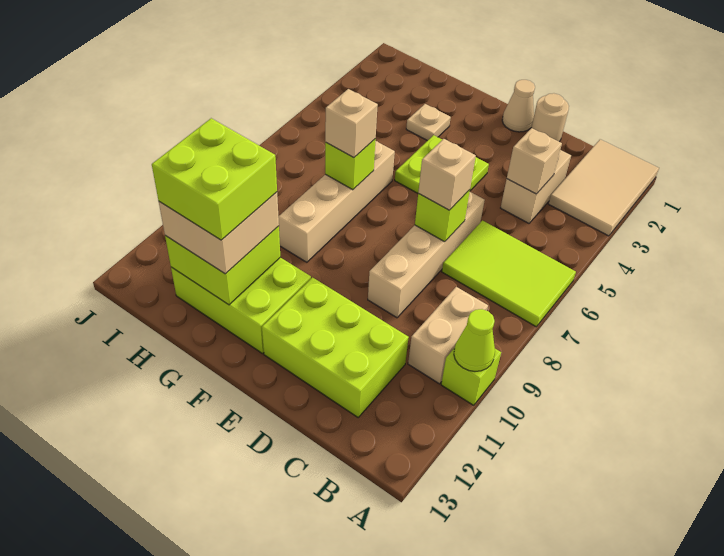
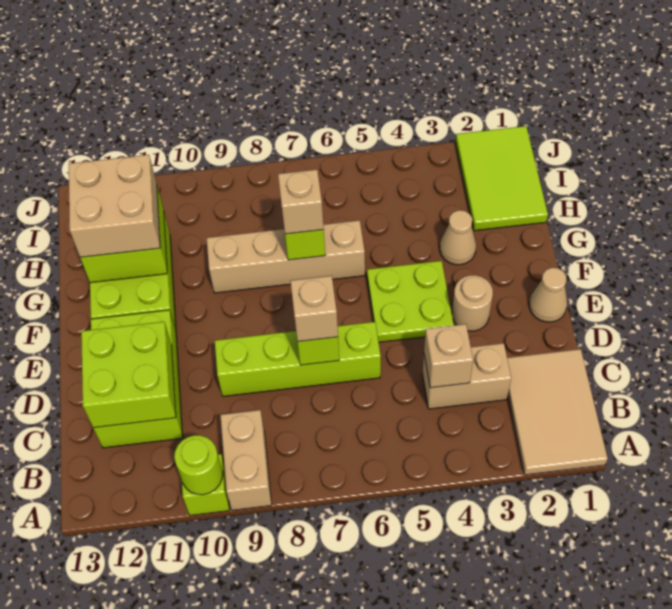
tan tile A1:B3 level 1 -> tan tile A1:C2 level 1
lime tile A6:C7 level 1 -> lime tile H1:J2 level 1
lime cone A10 level 2 -> lime round brick A10 level 2
tan brick B9:B10 level 1 -> tan brick A9:B9 level 1
tan round brick D1 level 1 -> tan round brick E3 level 1
tan brick D6:D9 level 1 -> lime brick D6:D9 level 1
tan plate G3 level 1 -> tan cone G3 level 1
lime brick G11:H12 level 4 -> lime brick C11:D12 level 2

